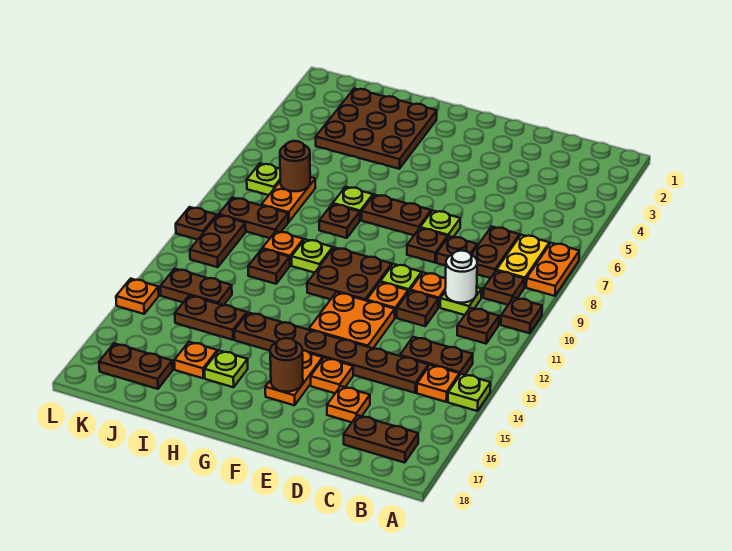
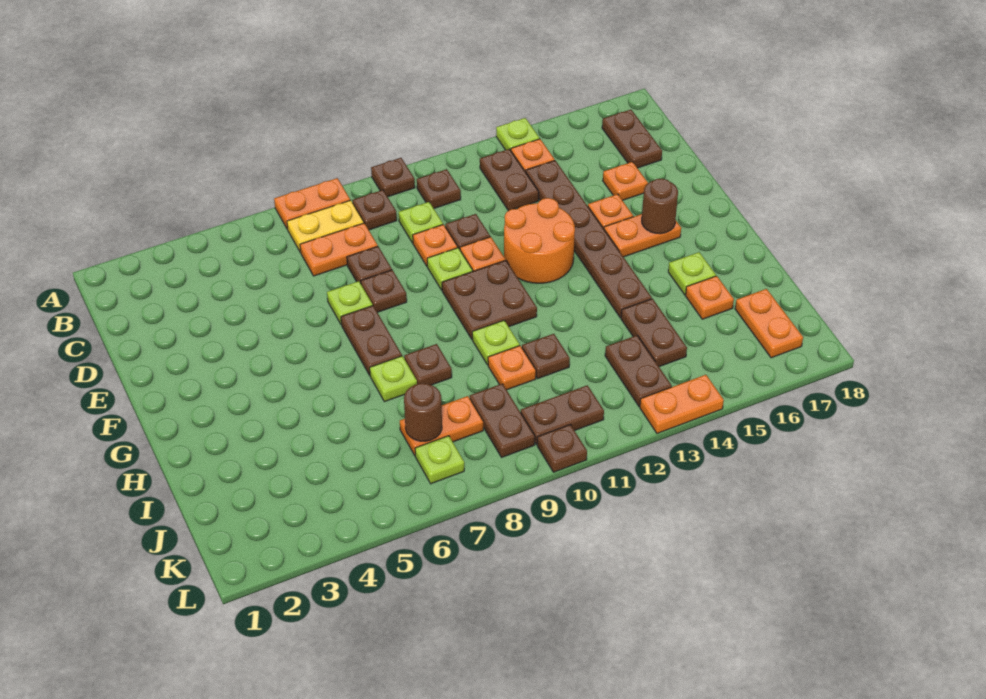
brown plate C7:C8 level 1 -> orange plate C7:C8 level 1
white round brick C10 level 2 -> none
orange plate E12:F13 level 1 -> orange round brick E12:F13 level 1
brown plate H2:J4 level 1 -> none
brown plate J17:K17 level 1 -> orange plate J17:K17 level 1
orange plate L14 level 1 -> orange plate L13:L14 level 1

